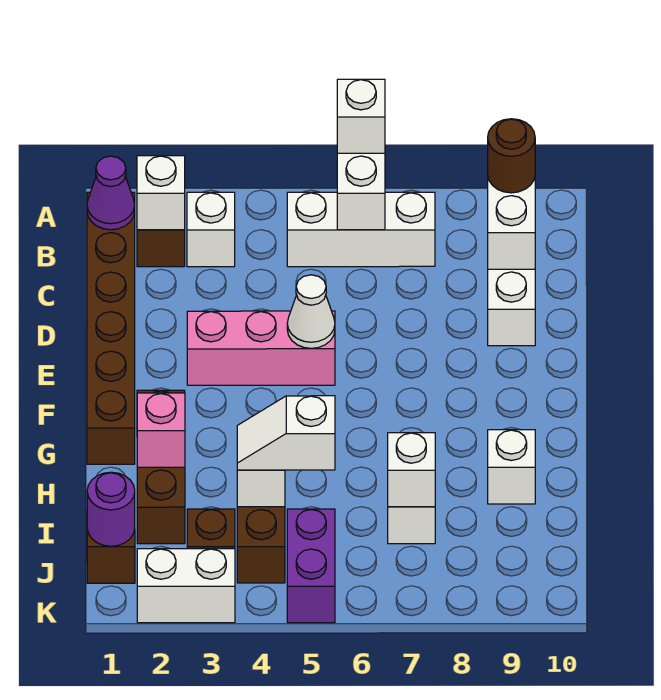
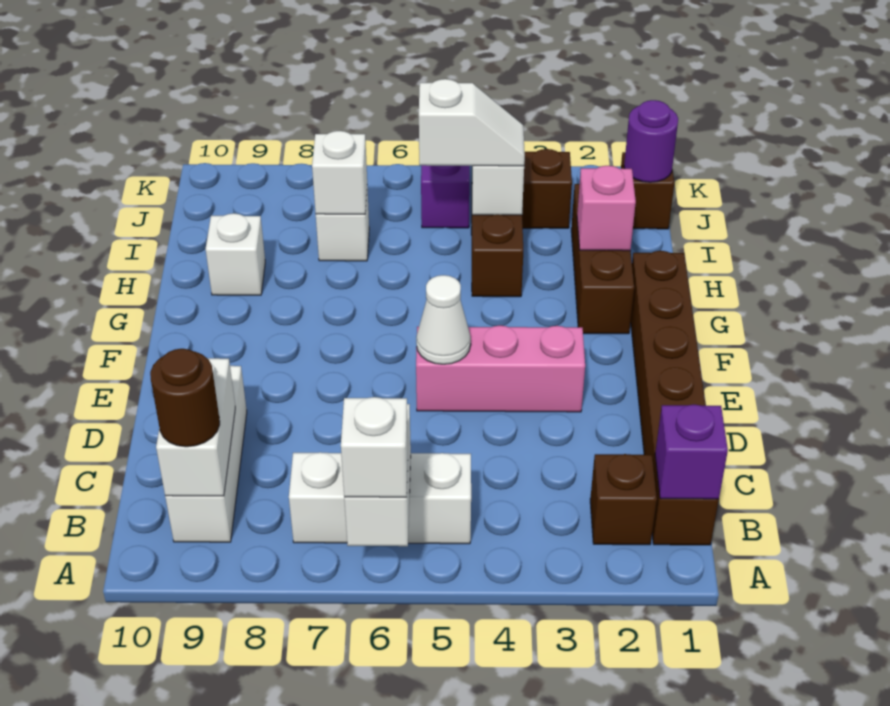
purple cone B1 level 2 -> purple brick B1 level 2
white brick B2 level 2 -> none
white brick B3 level 1 -> none
white brick K2:K3 level 1 -> none

